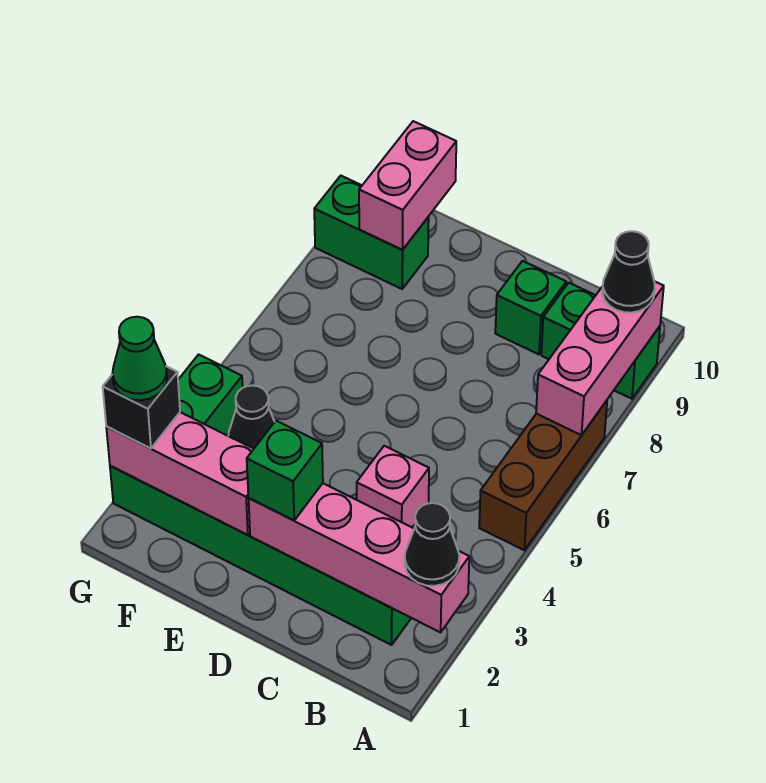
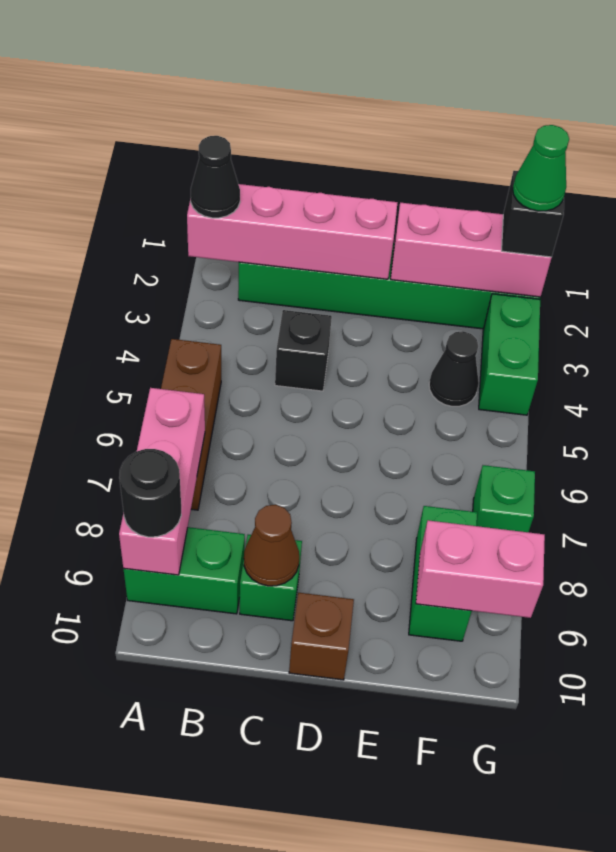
black cone A9 level 3 -> black round brick A9 level 3
pink brick C4 level 1 -> black brick C4 level 1
none -> brown cone C9 level 2
green brick D2 level 3 -> green brick G7 level 1
none -> brown brick D10 level 1
green brick F9:G9 level 1 -> green brick F8:F9 level 1
pink brick F9:F10 level 2 -> pink brick F9:G9 level 2

